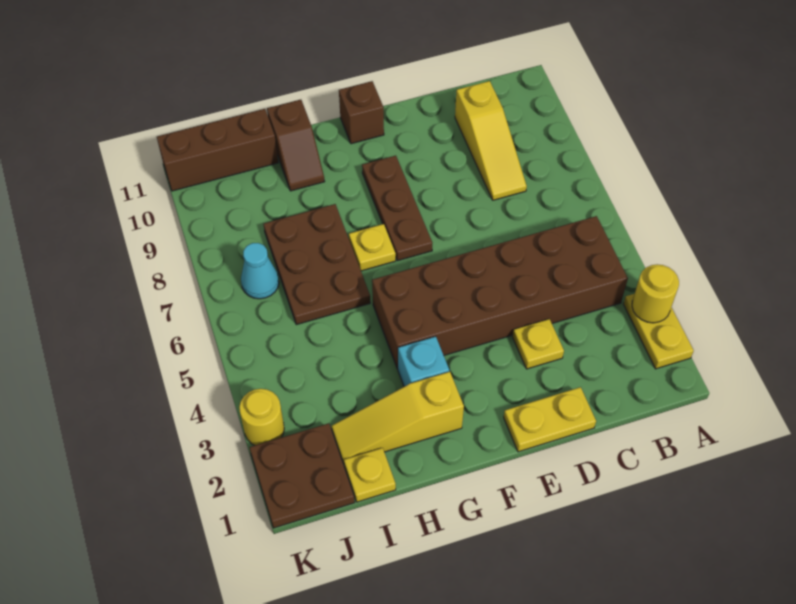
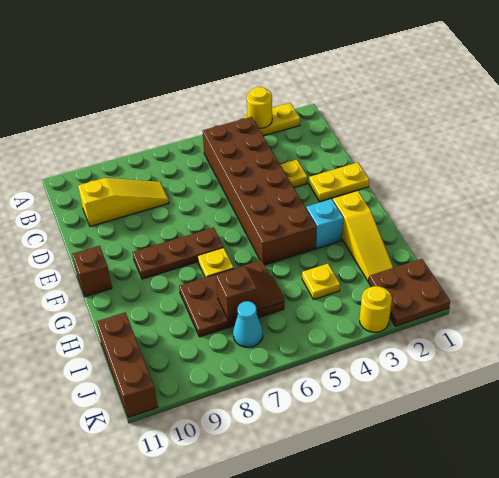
yellow plate D1:E1 level 1 -> yellow plate E1:E2 level 1
brown slope H10:H11 level 1 top 11 -> brown slope I6:I7 level 2 top 7
yellow plate I1 level 1 -> yellow plate I4 level 1

